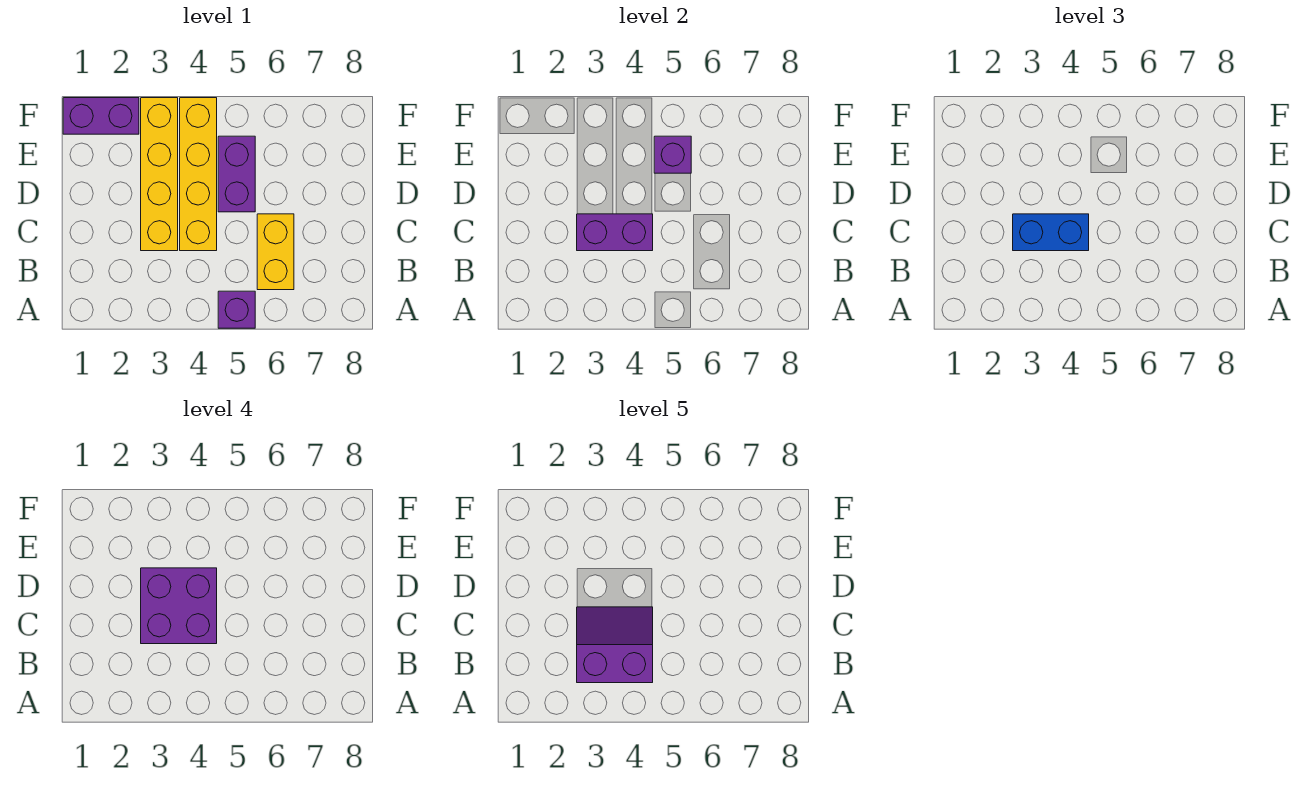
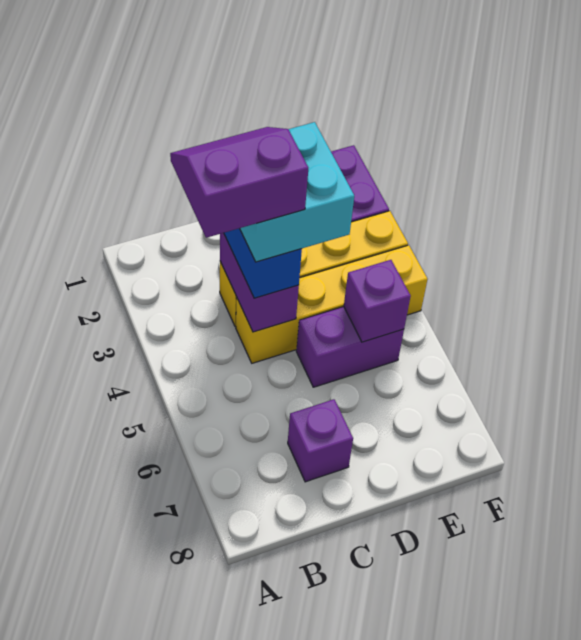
purple brick A5 level 1 -> purple brick C7 level 1
purple slope B3:C4 level 5 top B -> purple slope B3:C4 level 5 top 4
yellow brick B6:C6 level 1 -> none
purple brick C3:D4 level 4 -> cyan brick C3:D4 level 4

